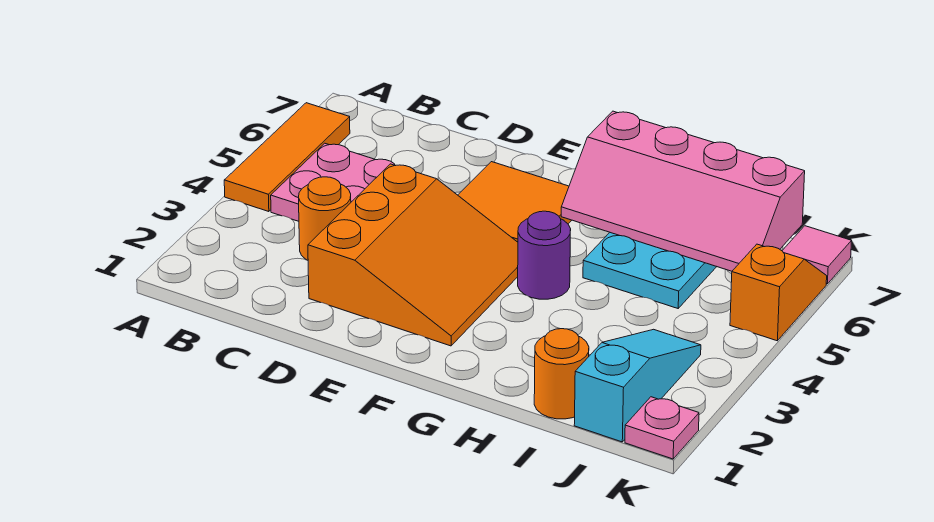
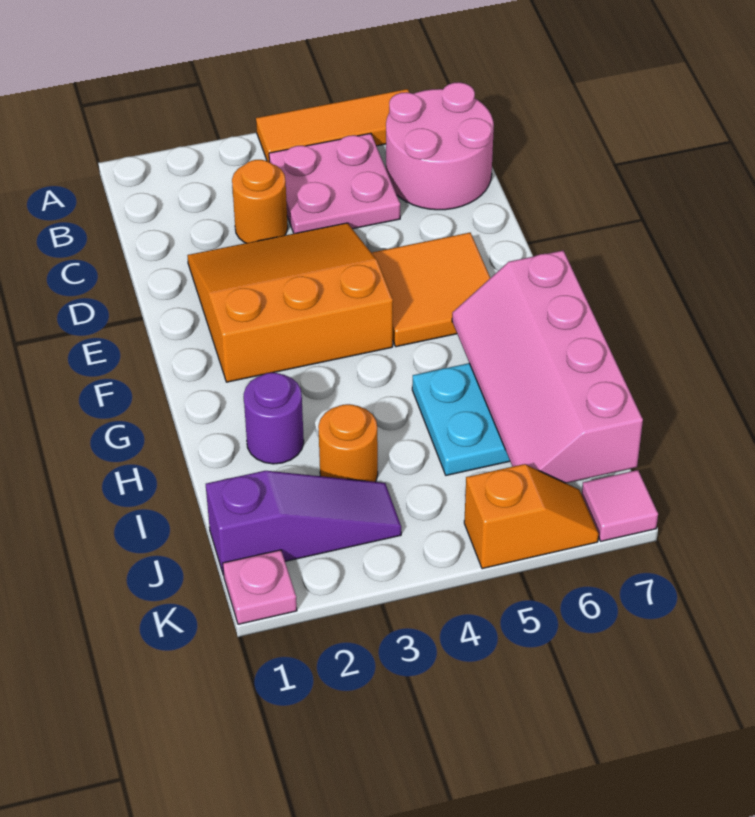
none -> pink round brick B6:C7 level 1
orange slope D2:F4 level 1 top D -> orange slope D2:F4 level 1 top F
purple round brick G4 level 1 -> purple round brick H2 level 1
orange round brick I1 level 1 -> orange round brick I3 level 1
cyan slope J1:J3 level 1 top 1 -> purple slope J1:J3 level 1 top 1

